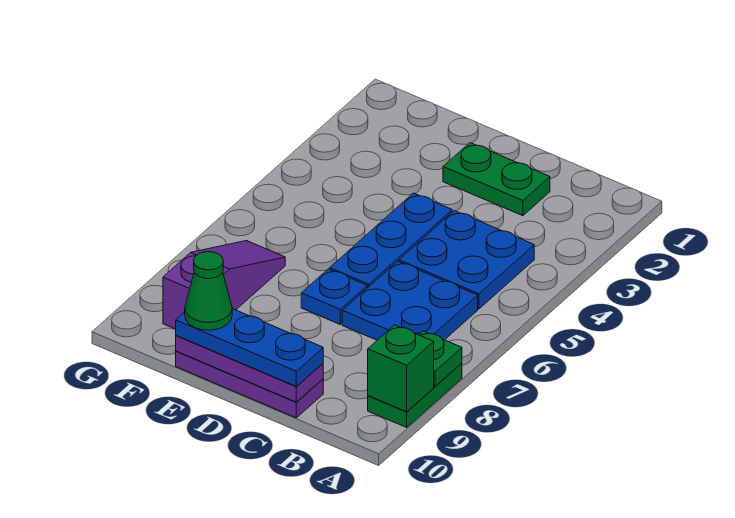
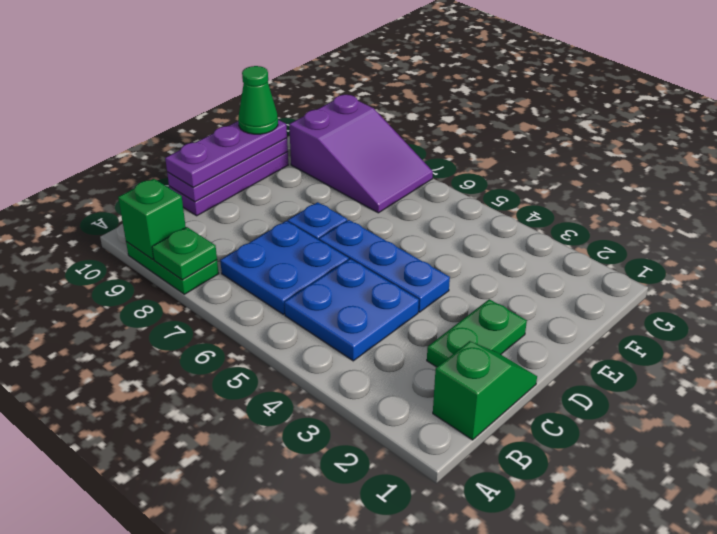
none -> green slope B1:C1 level 1 top B
blue plate C10:E10 level 3 -> purple plate C10:E10 level 3
purple slope F7:F9 level 1 top 9 -> purple slope F7:G9 level 1 top 9

